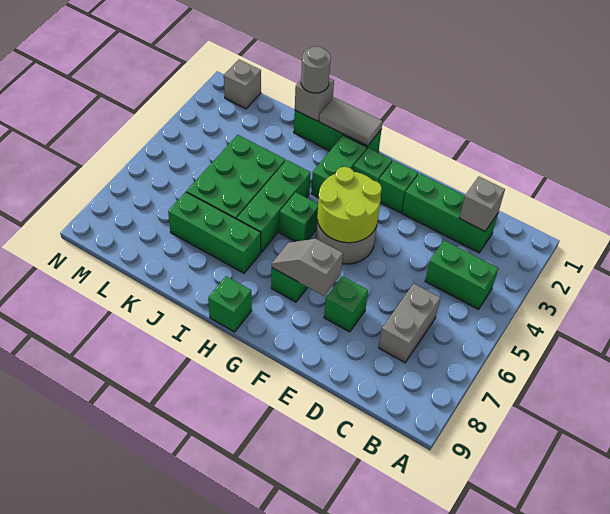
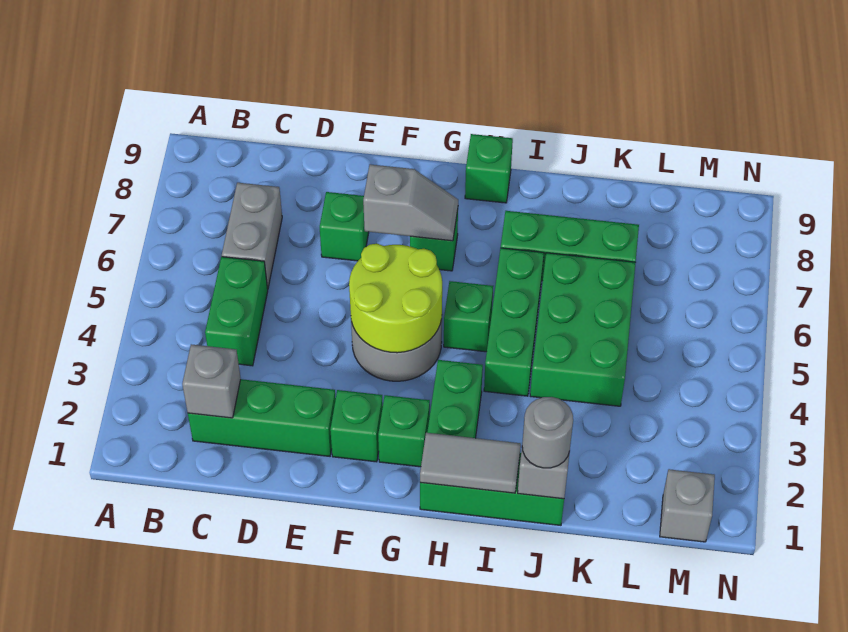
green brick B4:C4 level 1 -> green brick C4:C5 level 1

